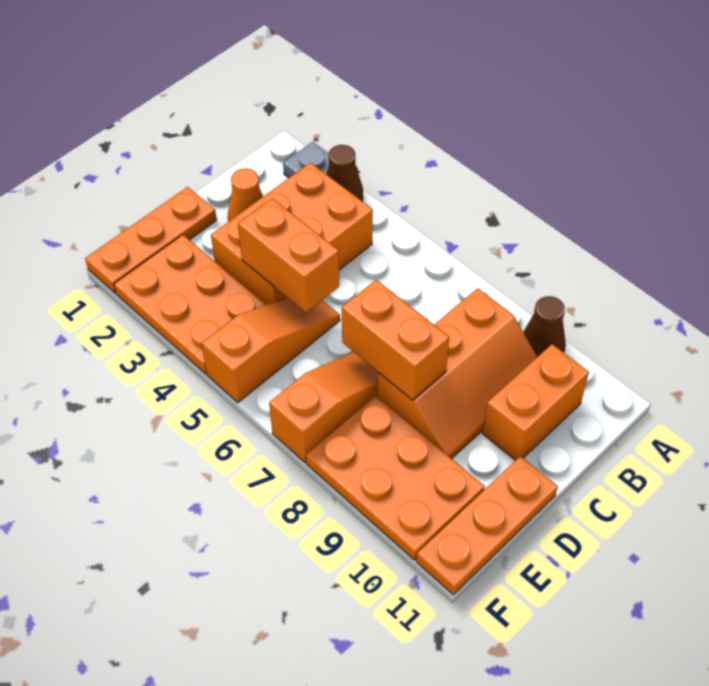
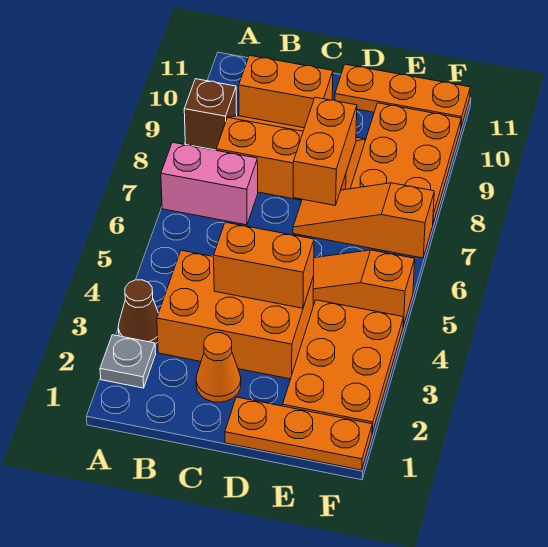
none -> pink brick A7:B7 level 1
brown cone A9 level 1 -> brown brick A9 level 1
orange brick D4:D5 level 2 -> orange brick C4:D4 level 2

